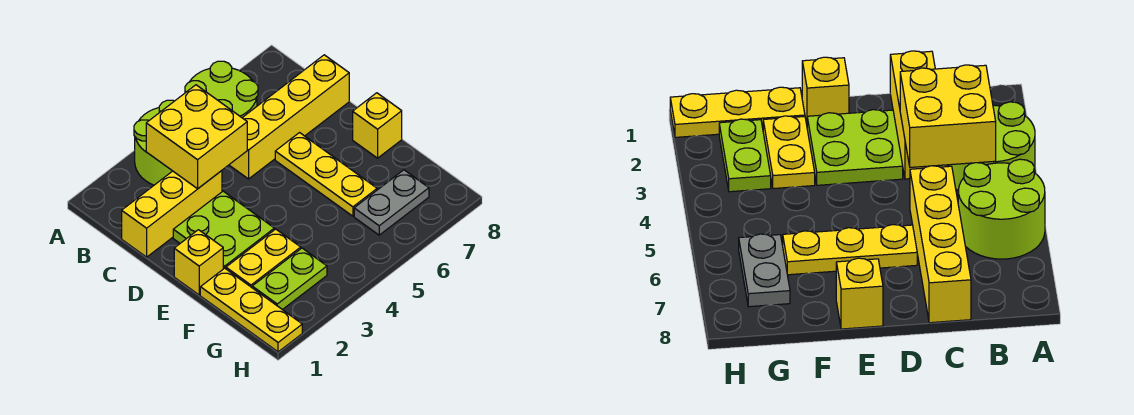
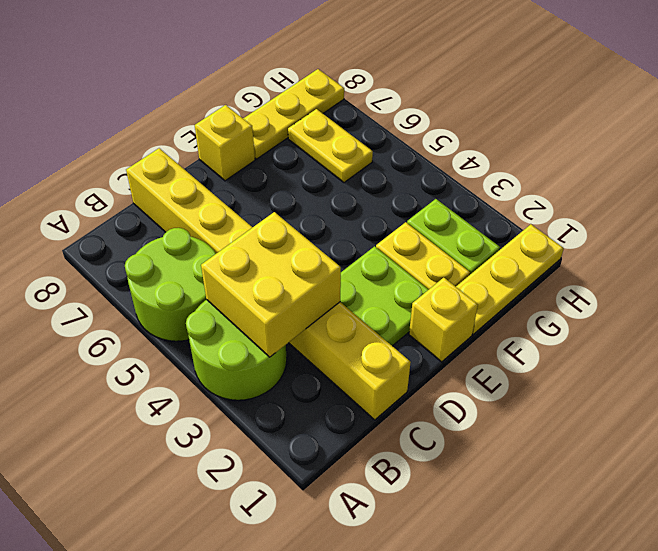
yellow plate D6:F6 level 1 -> yellow plate F8:H8 level 1
grey plate G6:G7 level 1 -> yellow plate G6:G7 level 1

